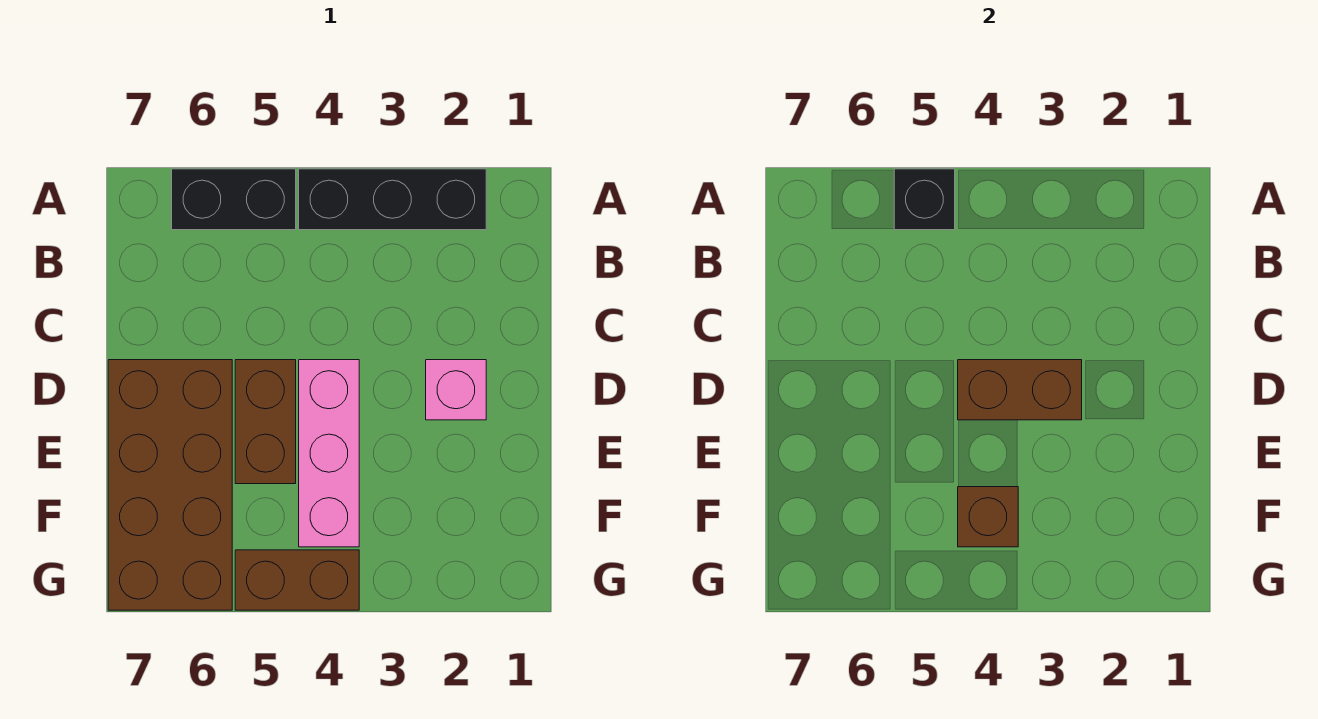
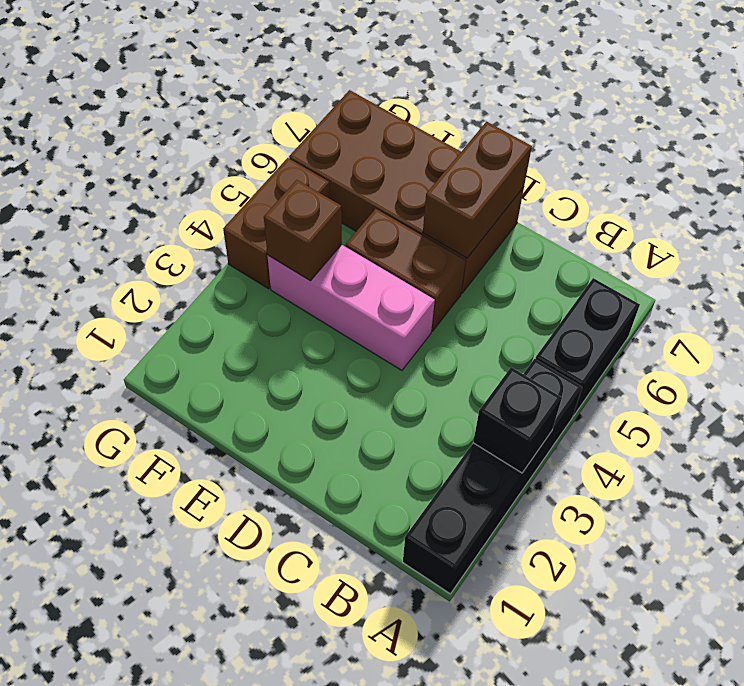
black brick A2:A4 level 1 -> black brick A1:A4 level 1
black brick A5 level 2 -> black brick A3 level 2
pink brick D2 level 1 -> none
brown brick D3:D4 level 2 -> brown brick D6:D7 level 2

